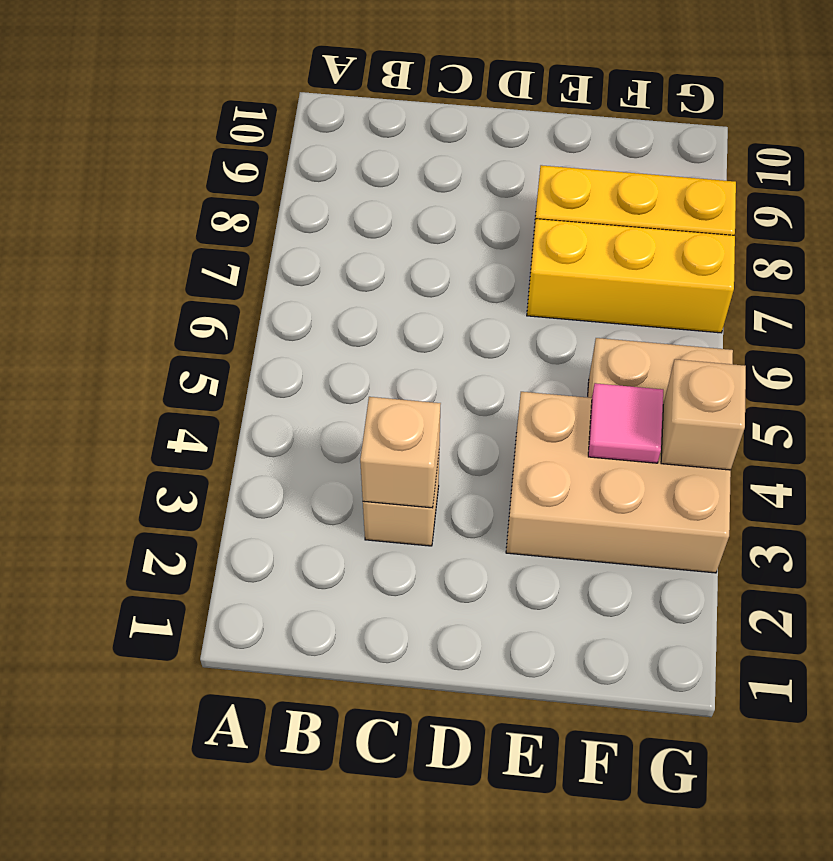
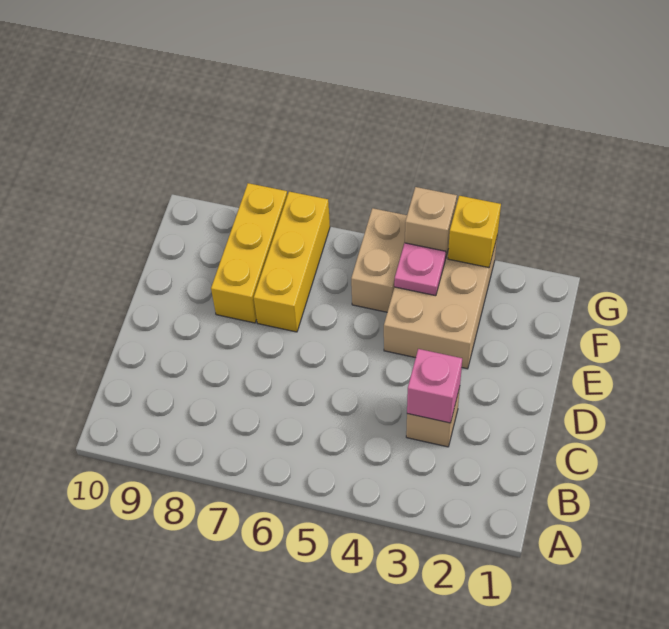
tan brick C3 level 2 -> pink brick C3 level 2
pink tile F4 level 2 -> pink plate F4 level 2
none -> yellow brick G3 level 2

